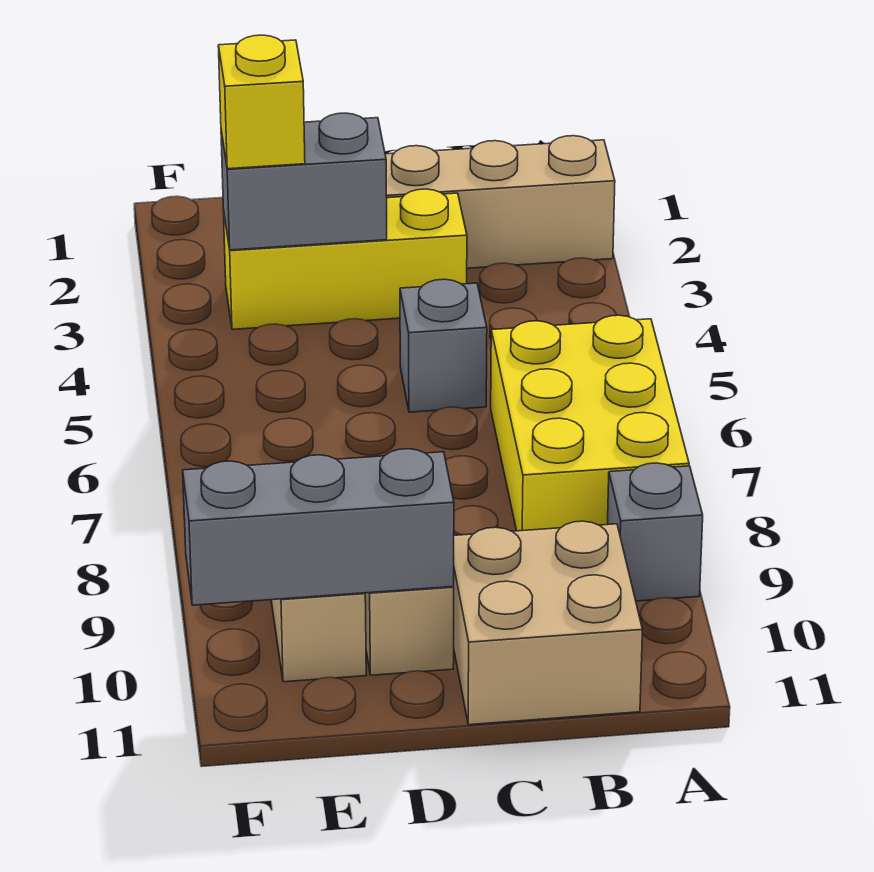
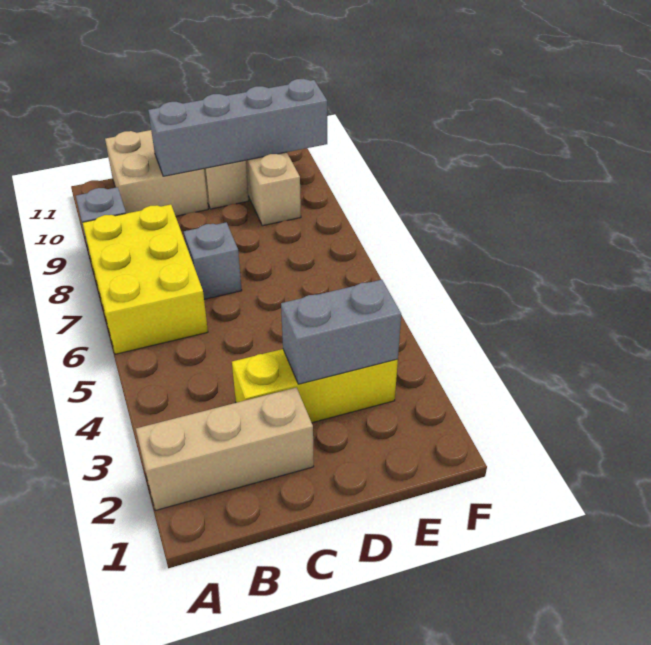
grey brick C5 level 1 -> grey brick C7 level 1
grey brick D10:F10 level 2 -> grey brick C10:F10 level 2
yellow brick E3 level 3 -> none

